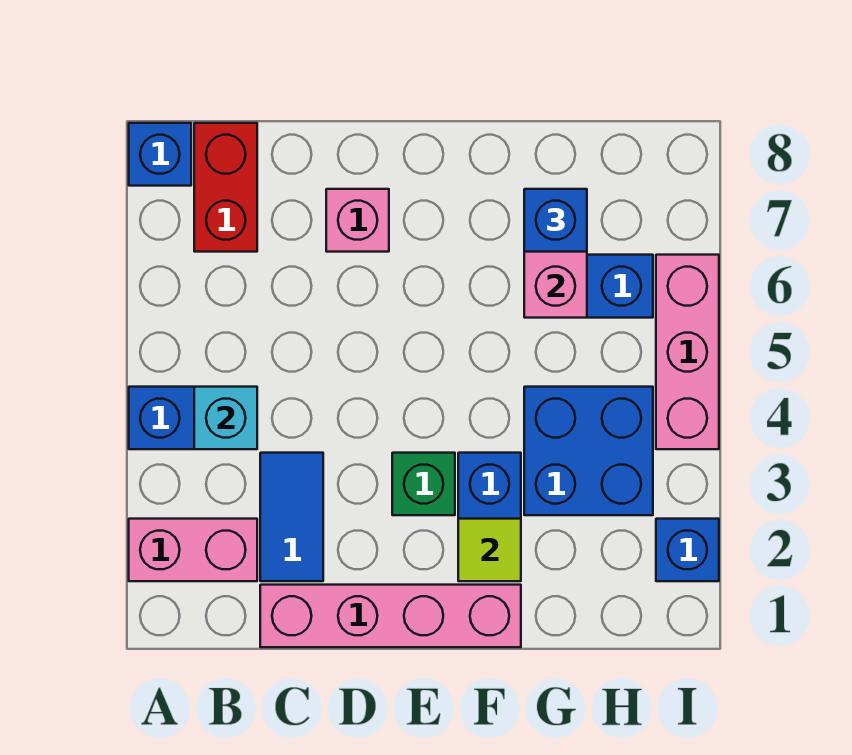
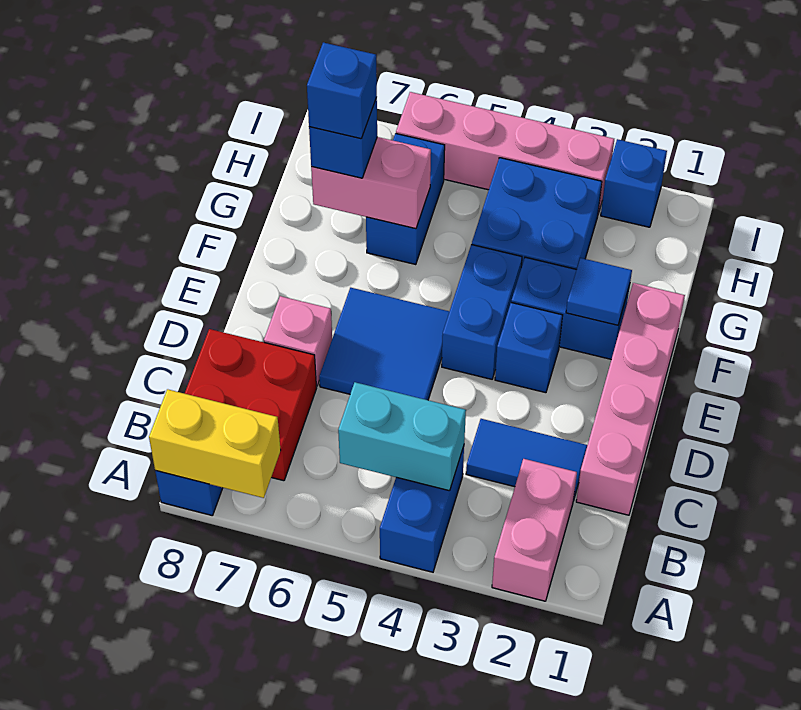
none -> yellow brick A7:A8 level 2
cyan brick B4 level 2 -> cyan brick B4:B5 level 2
red brick B7:B8 level 1 -> red brick B7:C8 level 1
none -> blue tile D5:E6 level 1
green brick E3 level 1 -> blue brick E3 level 1
none -> blue brick E4:F4 level 1
lime tile F2 level 2 -> blue tile F2 level 2
none -> blue brick G7 level 4
pink brick I4:I6 level 1 -> pink brick I3:I6 level 1

